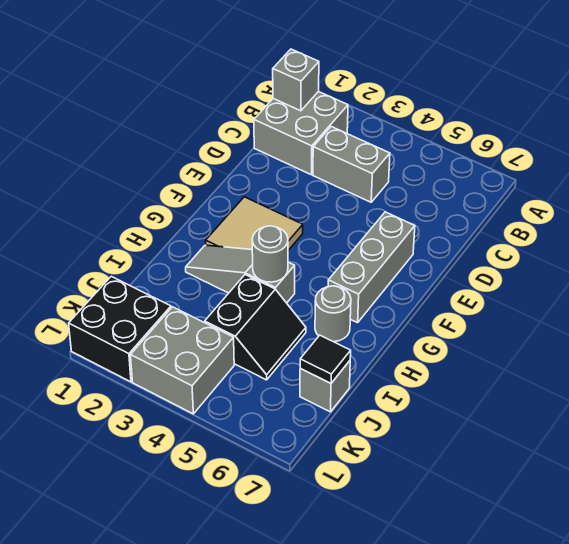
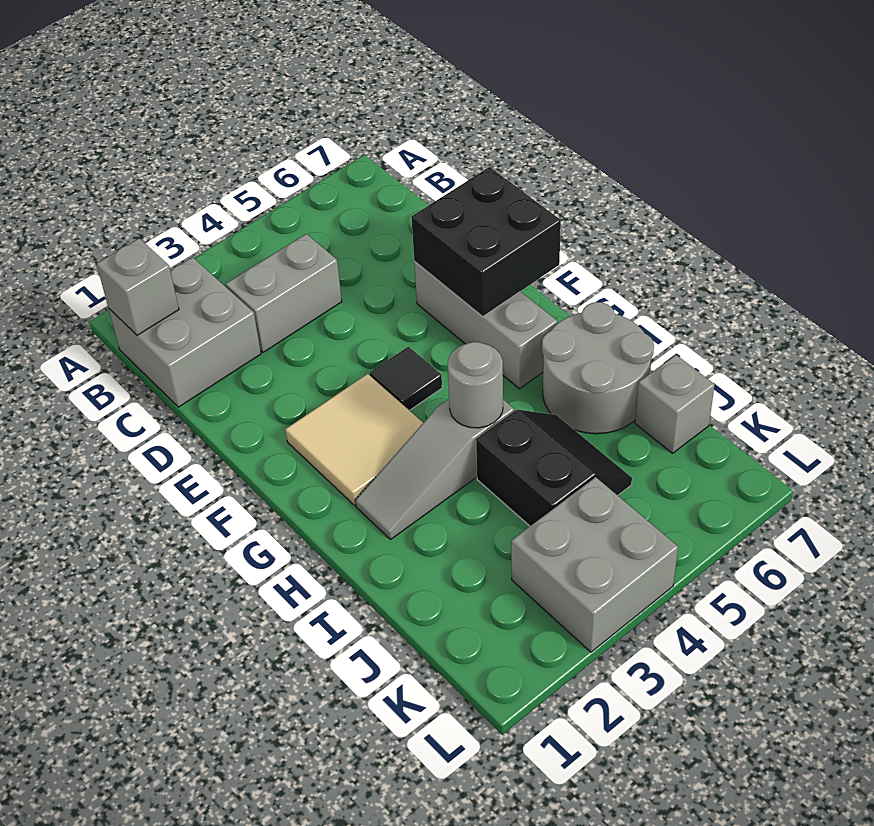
grey round brick H6 level 1 -> grey round brick H6:I7 level 1
black tile J7 level 2 -> black tile F4 level 1
black brick K1:L2 level 1 -> black brick E6:F7 level 2

